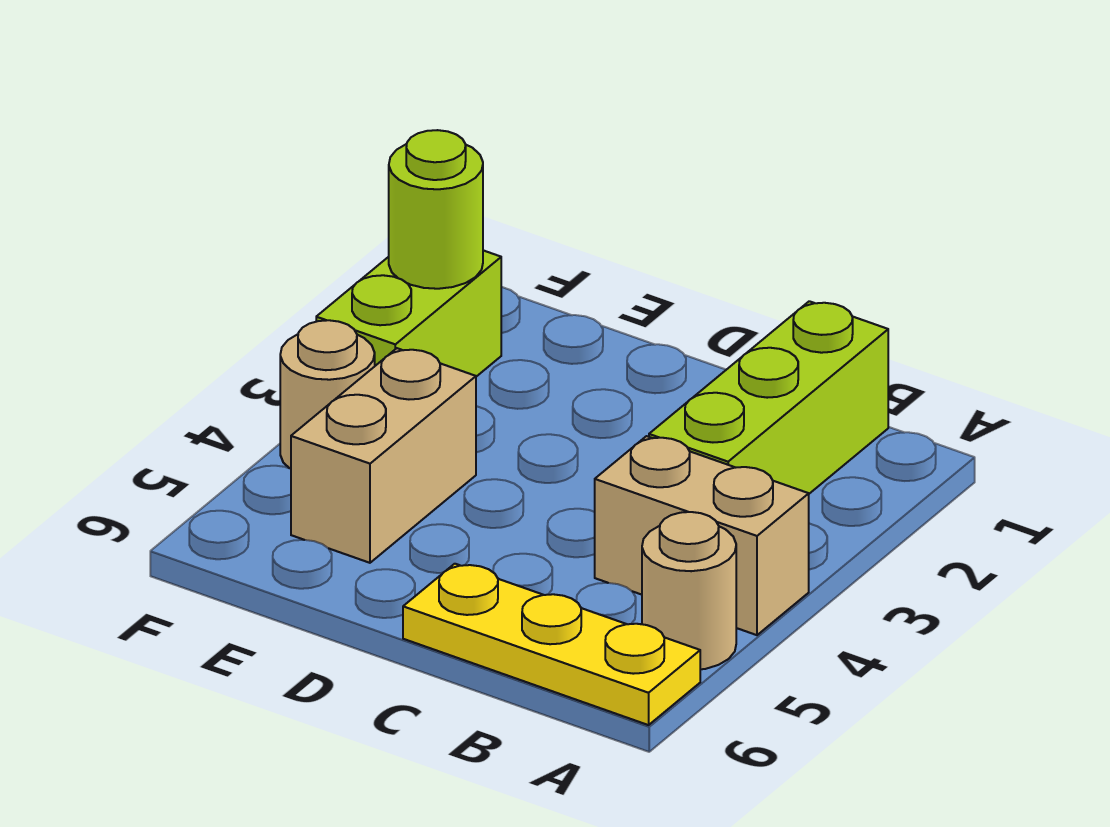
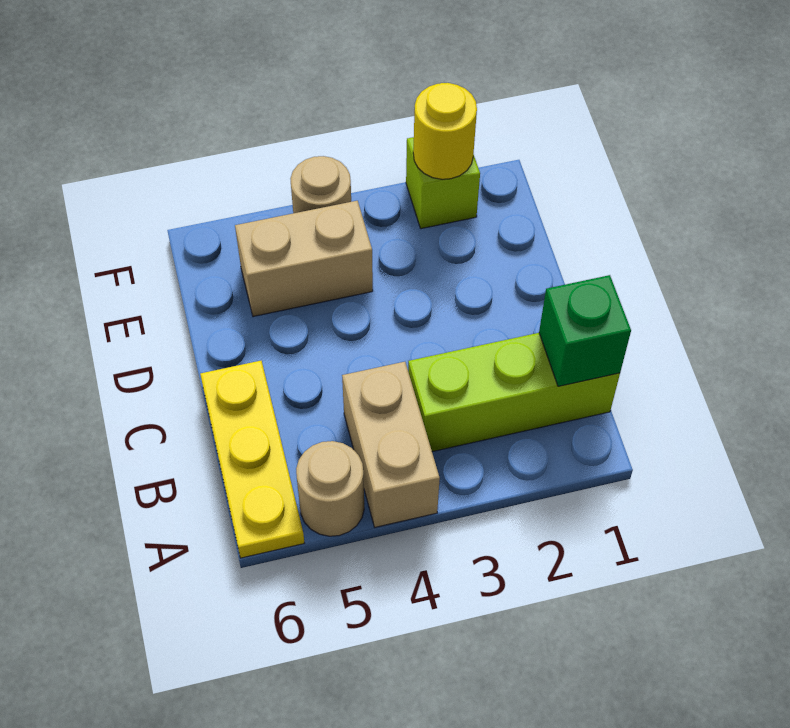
none -> green brick B1 level 2
lime brick F2:F3 level 1 -> lime brick F2 level 1
lime round brick F2 level 2 -> yellow round brick F2 level 2

